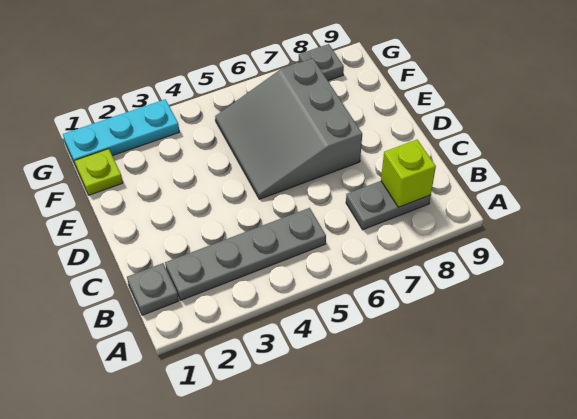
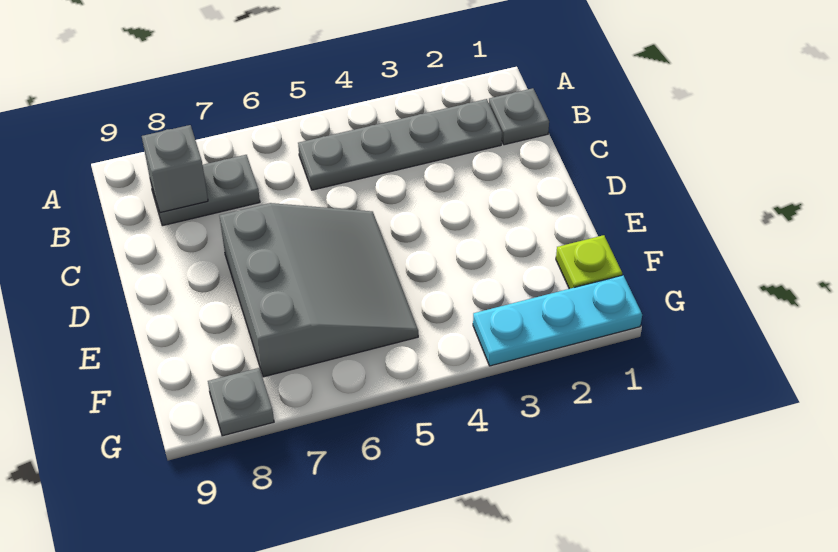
lime brick B8 level 2 -> grey brick B8 level 2

